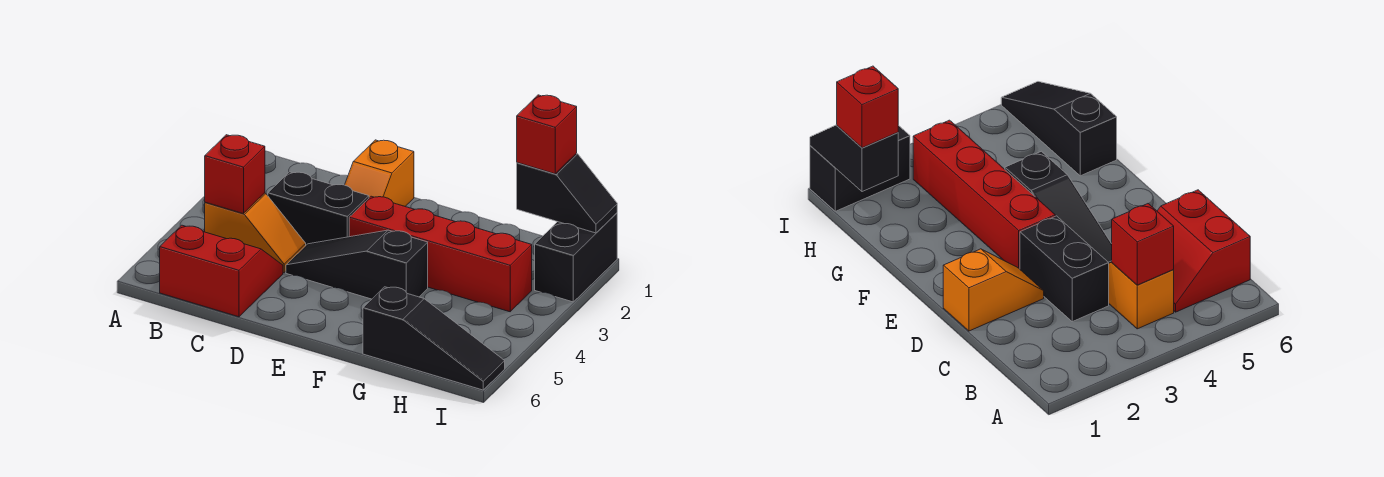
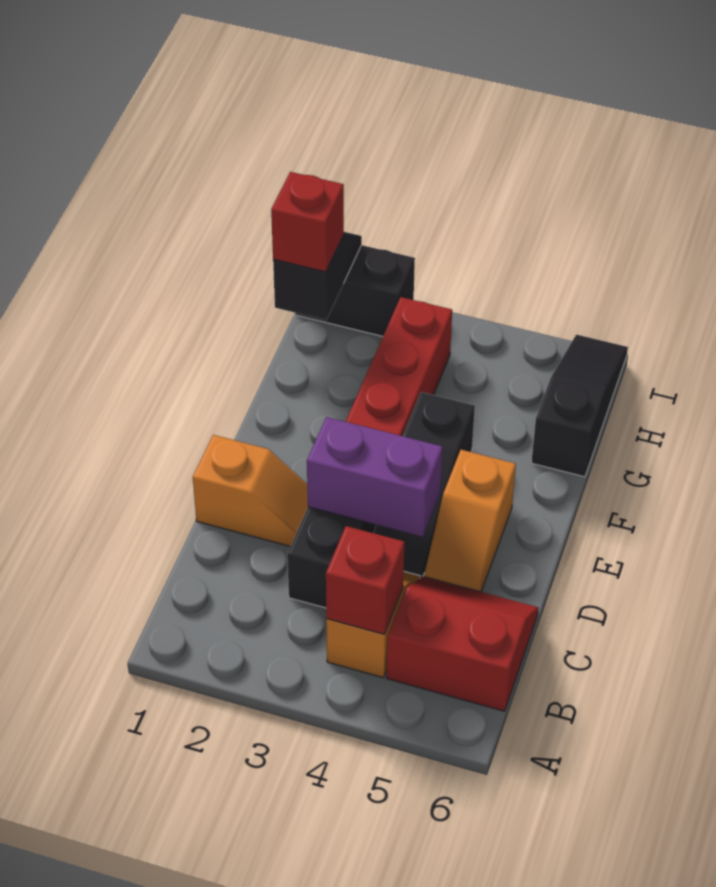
red slope B5:C6 level 1 top 6 -> red slope B5:C6 level 1 top B
none -> purple brick D3:D4 level 2
none -> orange slope D5:E5 level 1 top E

